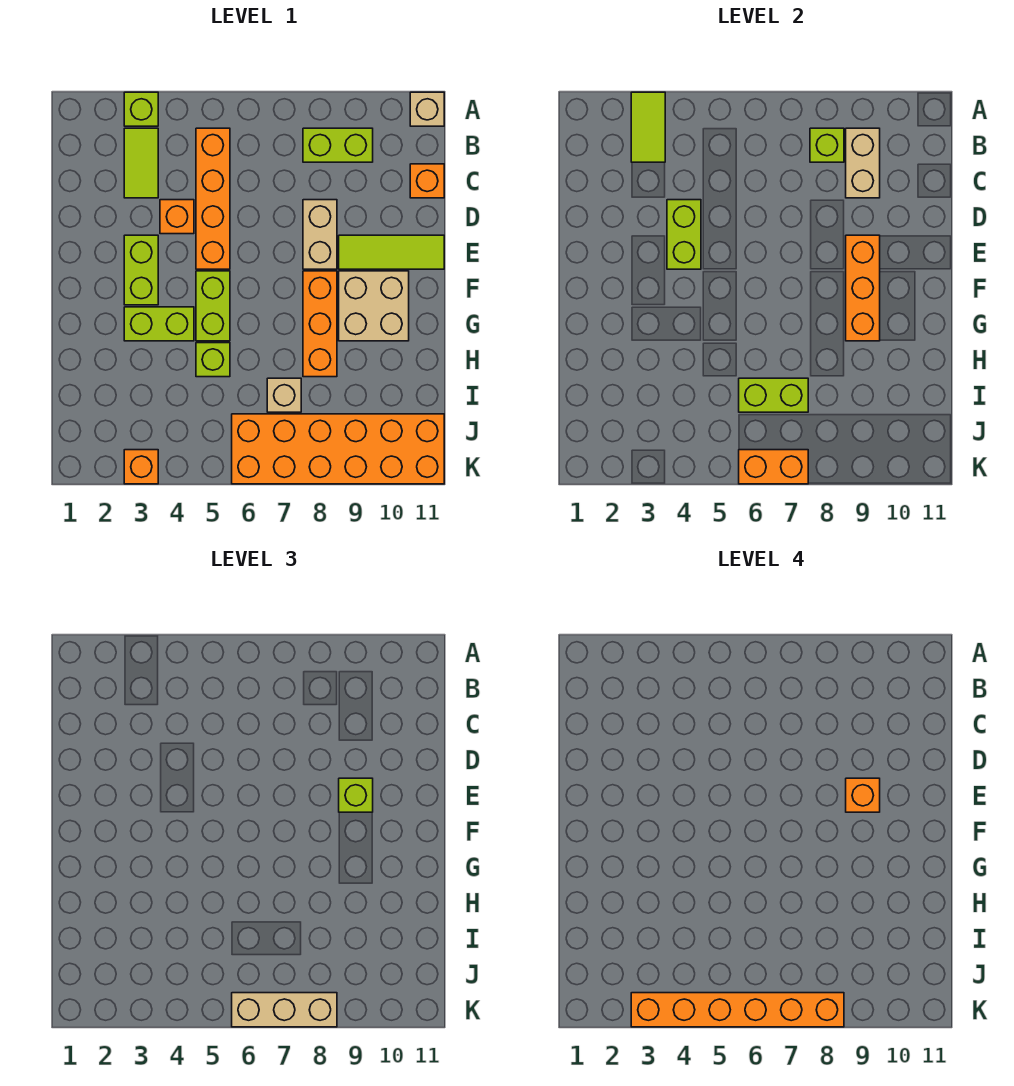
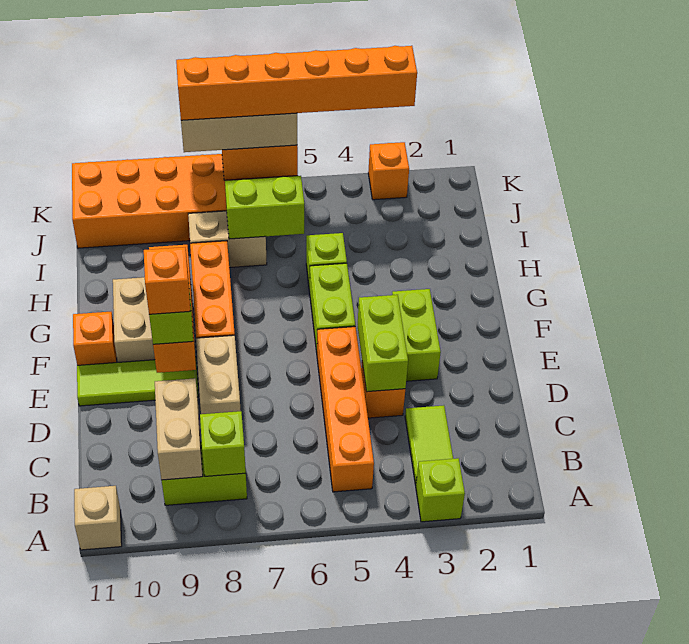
lime tile A3:B3 level 2 -> none
orange brick C11 level 1 -> orange brick F11 level 1
lime brick G3:G4 level 1 -> none
tan brick I7 level 1 -> tan brick I7:I8 level 1

